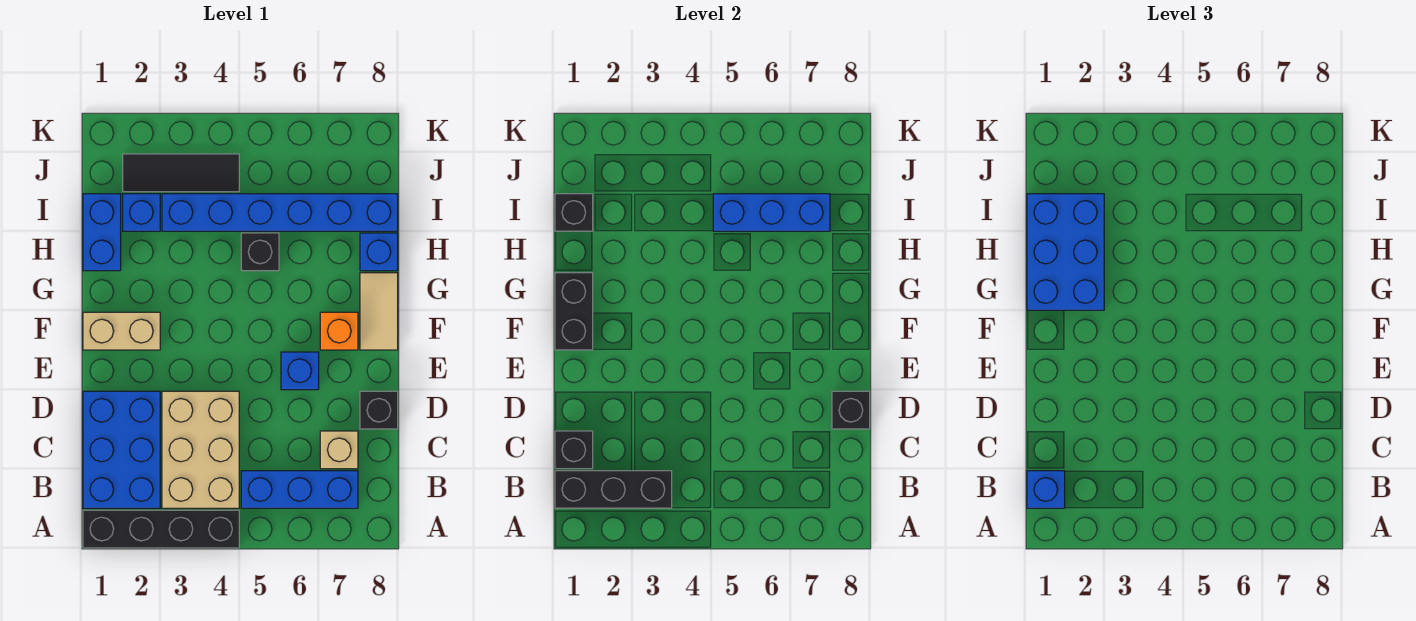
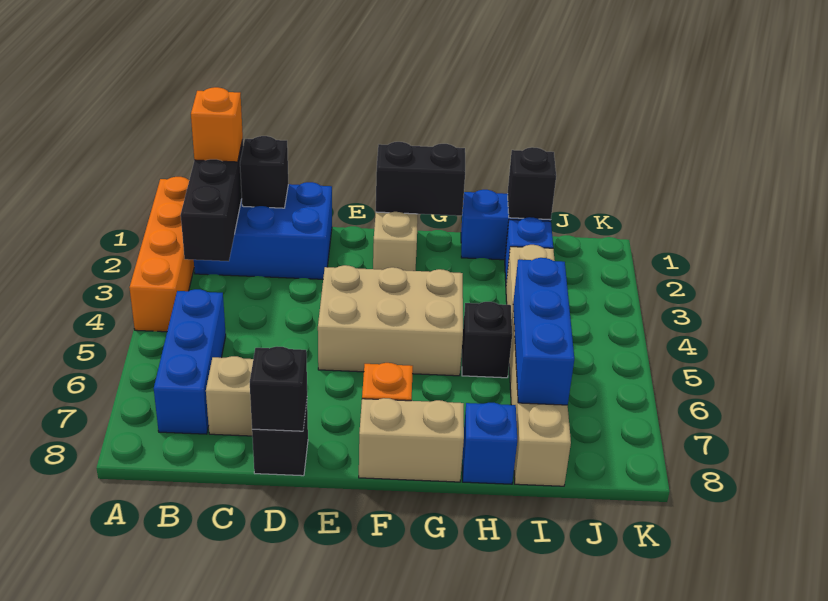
black brick A1:A4 level 1 -> orange brick A1:A4 level 1
blue brick B1 level 3 -> orange brick B1 level 3
tan brick B3:D4 level 1 -> tan brick E4:G5 level 1
blue brick E6 level 1 -> none
tan tile F8:G8 level 1 -> tan brick F8:G8 level 1
blue brick G1:I2 level 3 -> none
blue brick I3:I8 level 1 -> tan brick I3:I8 level 1
black tile J2:J4 level 1 -> none

